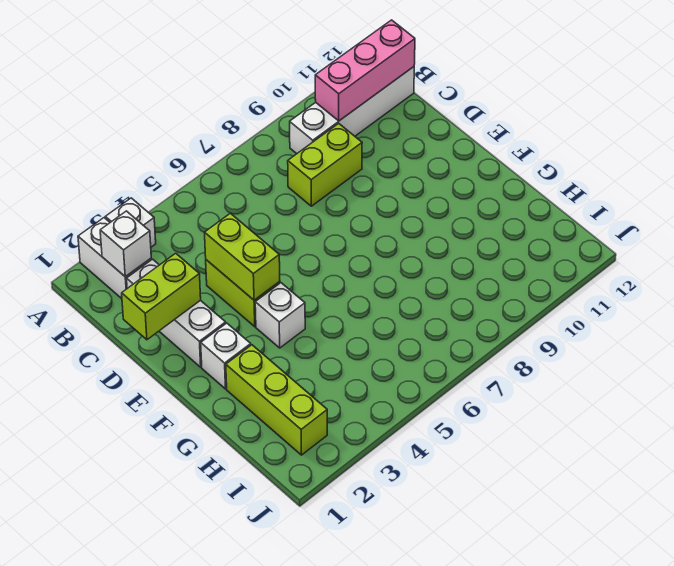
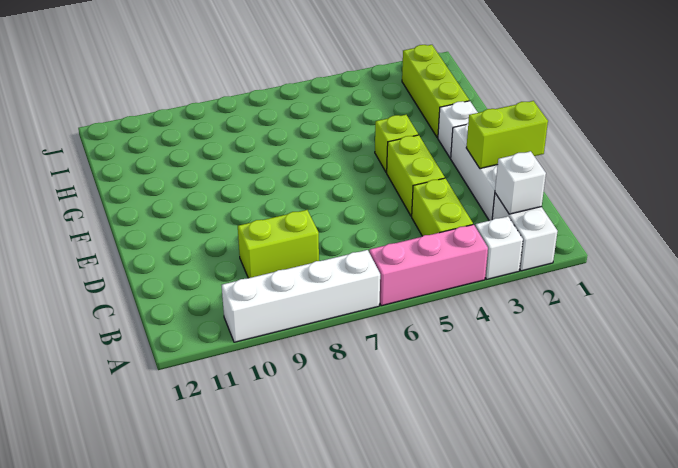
white brick B9:B12 level 1 -> white brick A7:A10 level 1
pink brick B10:B12 level 2 -> pink brick A4:A6 level 1
lime brick D4:E4 level 2 -> lime brick B4:C4 level 1
white brick F4 level 1 -> lime brick F4 level 1

